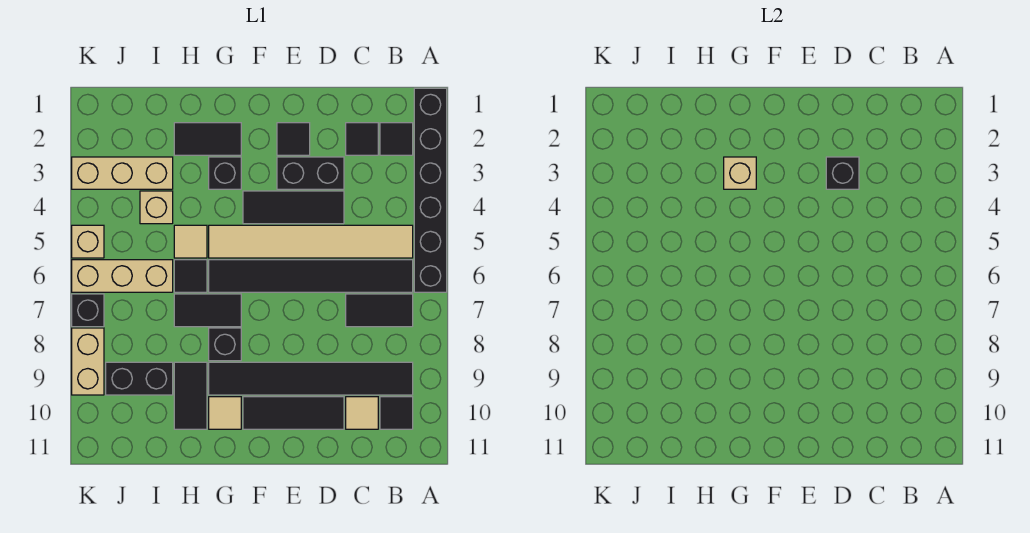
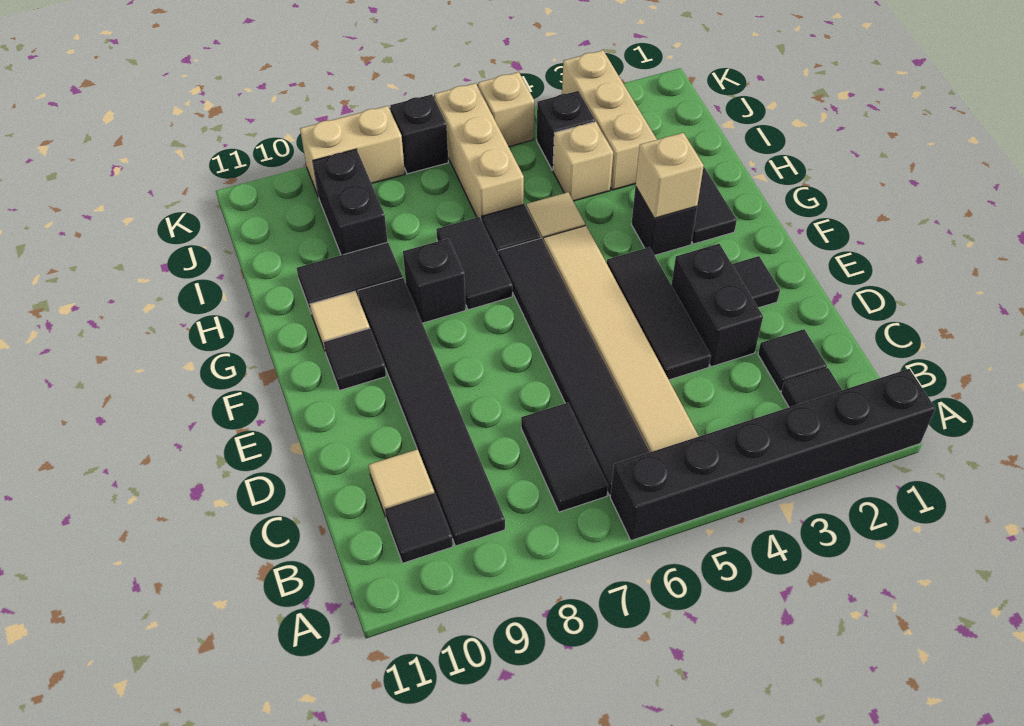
black brick D3 level 2 -> black brick J4 level 1
black tile D10:F10 level 1 -> black tile F10 level 1

